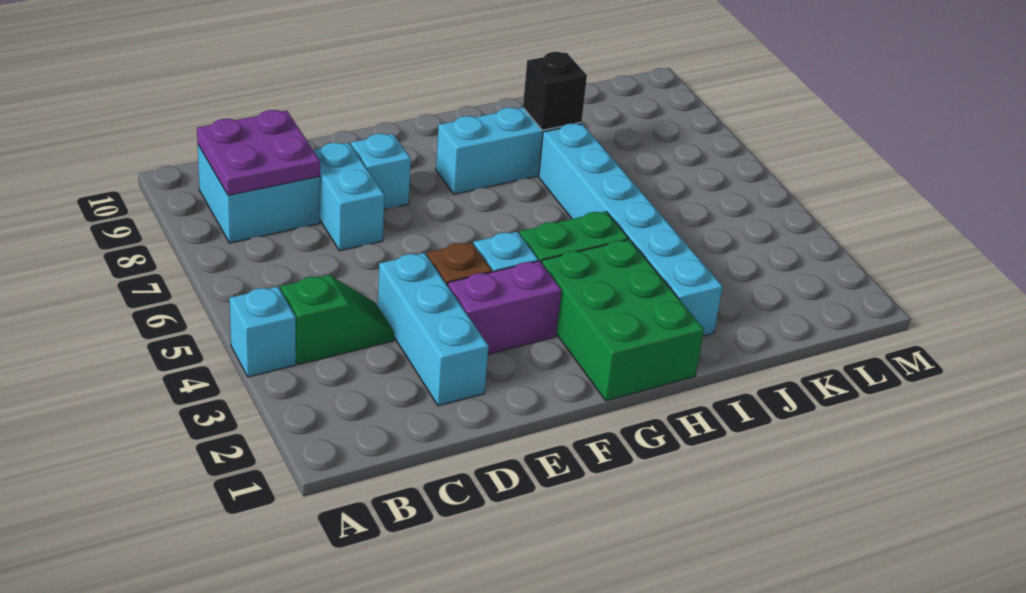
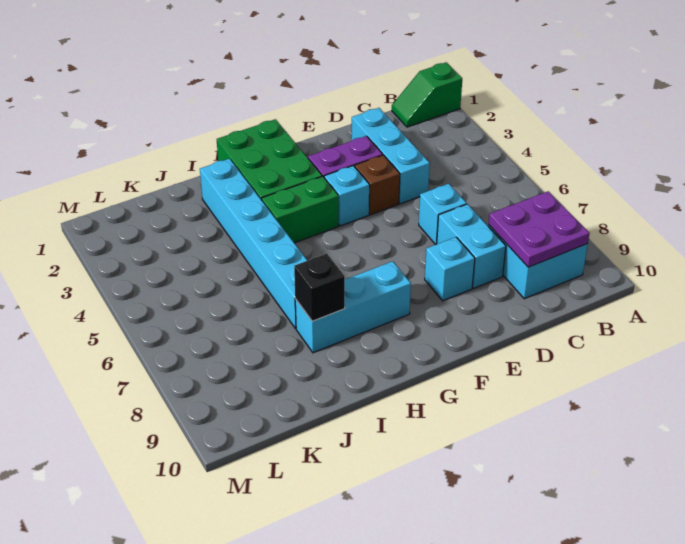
cyan brick A4 level 1 -> cyan brick D6 level 1
green slope B4:C4 level 1 top B -> green slope A1:B1 level 1 top A

